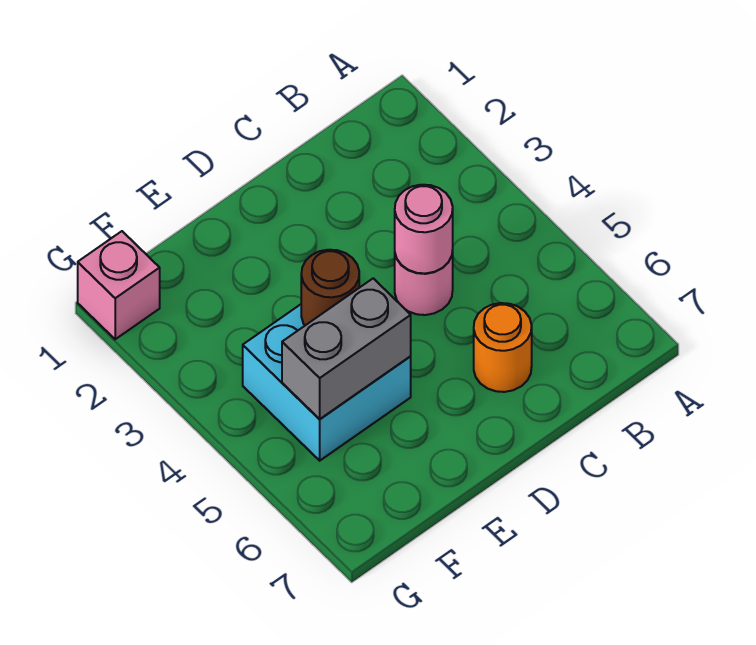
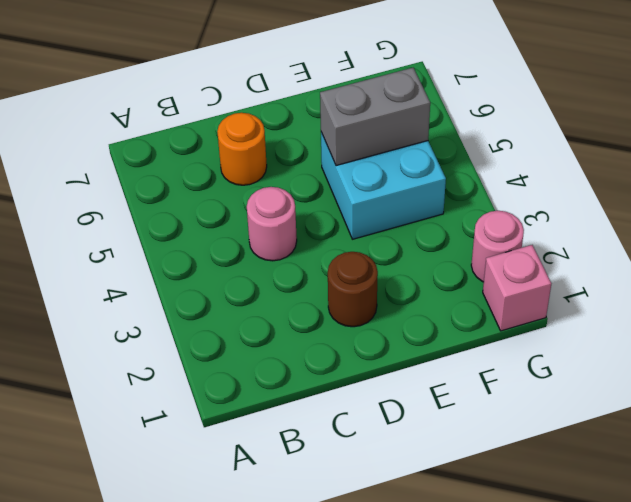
pink round brick C4 level 2 -> pink round brick G2 level 1
brown round brick E4 level 2 -> brown round brick D2 level 1

